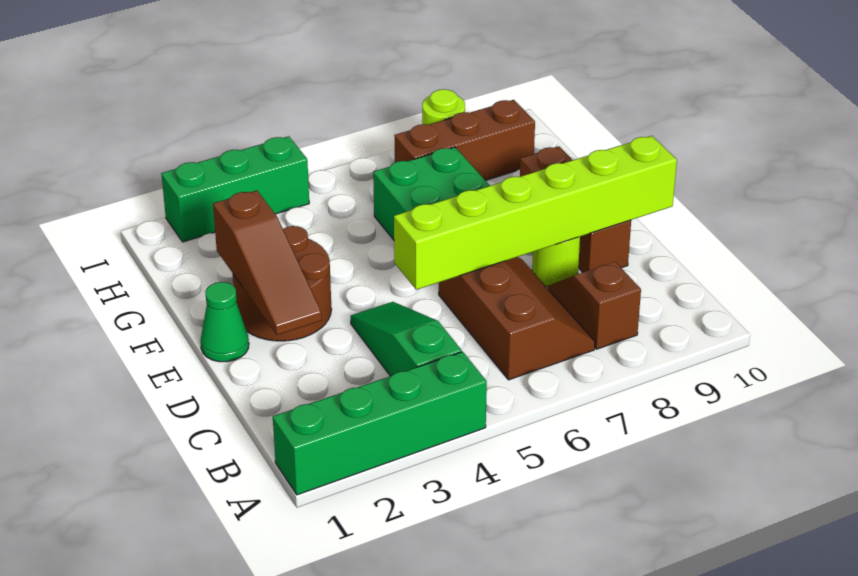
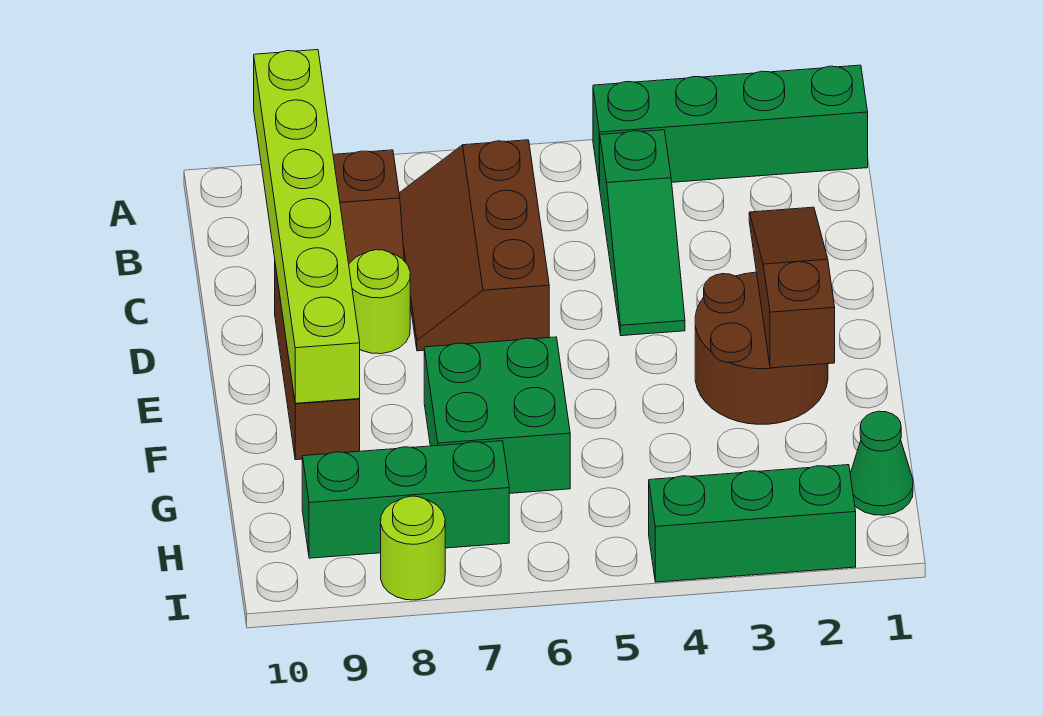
lime brick D5:D10 level 2 -> lime brick A9:F9 level 2
green cone E1 level 1 -> green cone H1 level 1
brown brick H7:H9 level 1 -> green brick H7:H9 level 1

